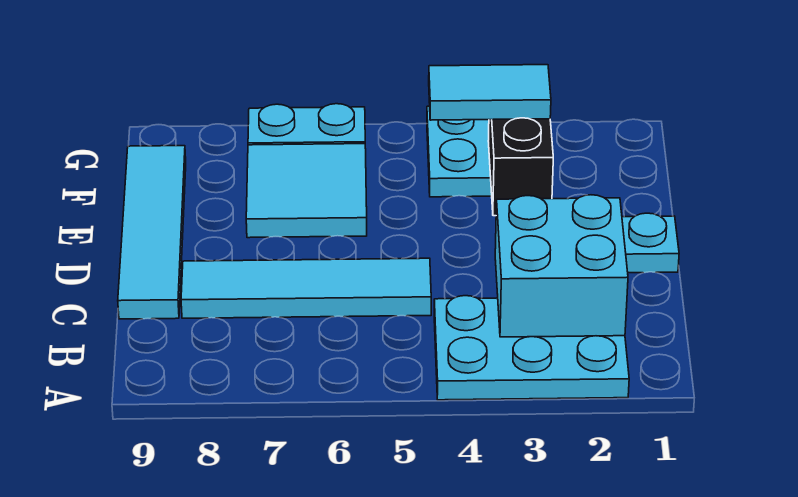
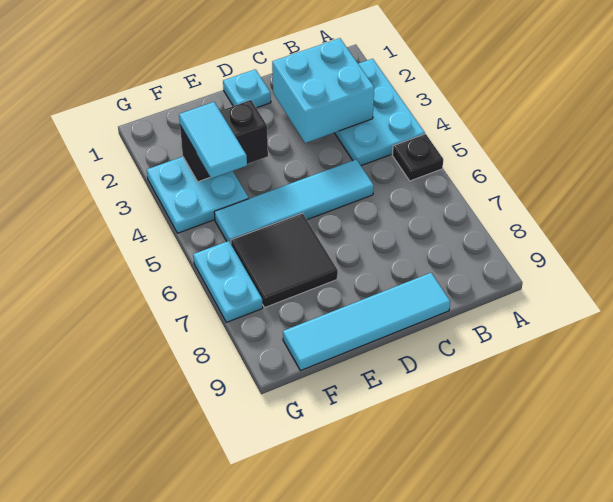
none -> black plate A5 level 1
cyan tile C5:C8 level 1 -> cyan tile C5:F5 level 1
cyan tile E6:F7 level 1 -> black tile E6:F7 level 1

